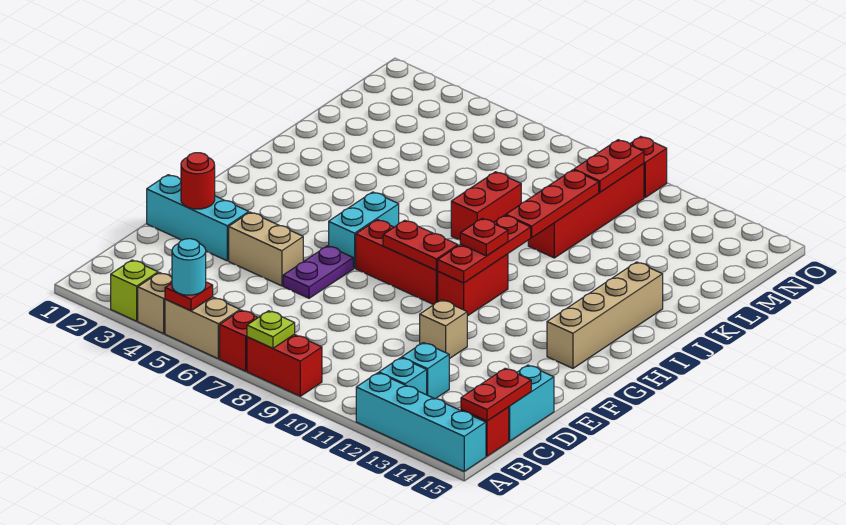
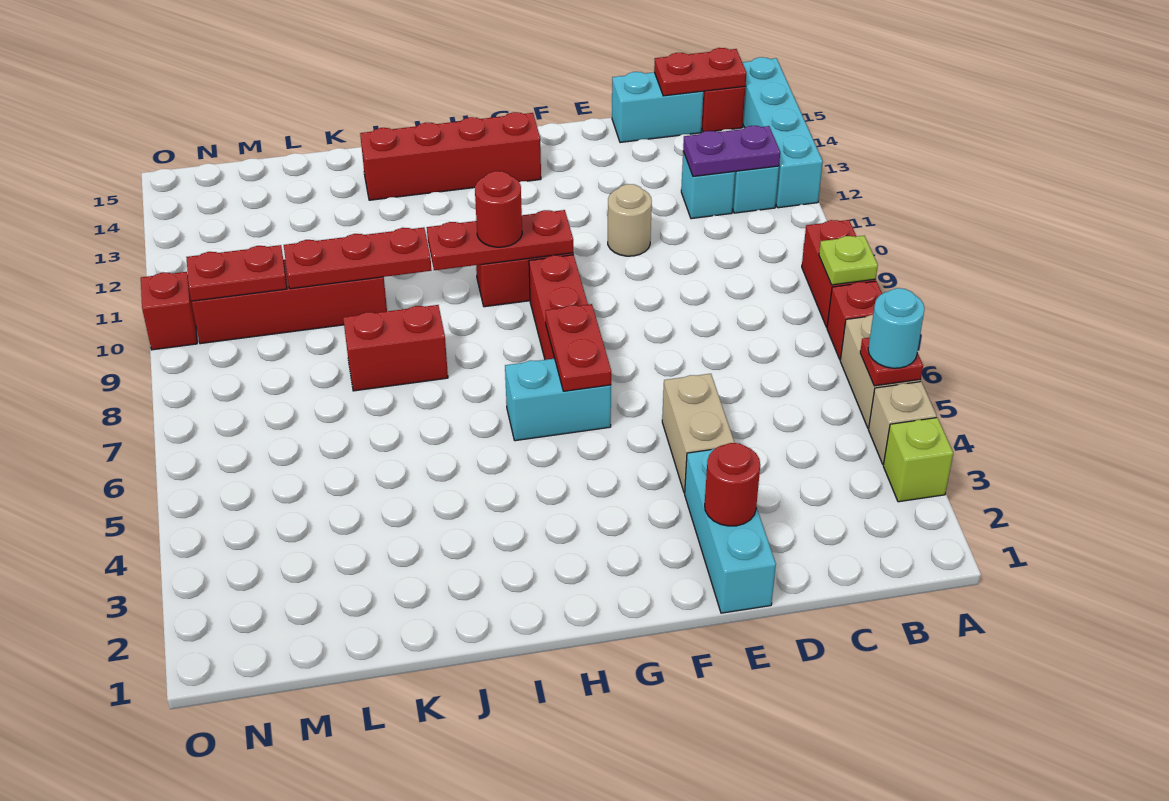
purple plate E6:F6 level 1 -> purple plate B12:C12 level 2
tan brick E11 level 1 -> tan round brick E11 level 1
red plate G8:G9 level 2 -> red plate G6:G7 level 2
tan brick G14:J14 level 1 -> red brick G14:J14 level 1
red plate H10 level 3 -> red round brick H10 level 3

